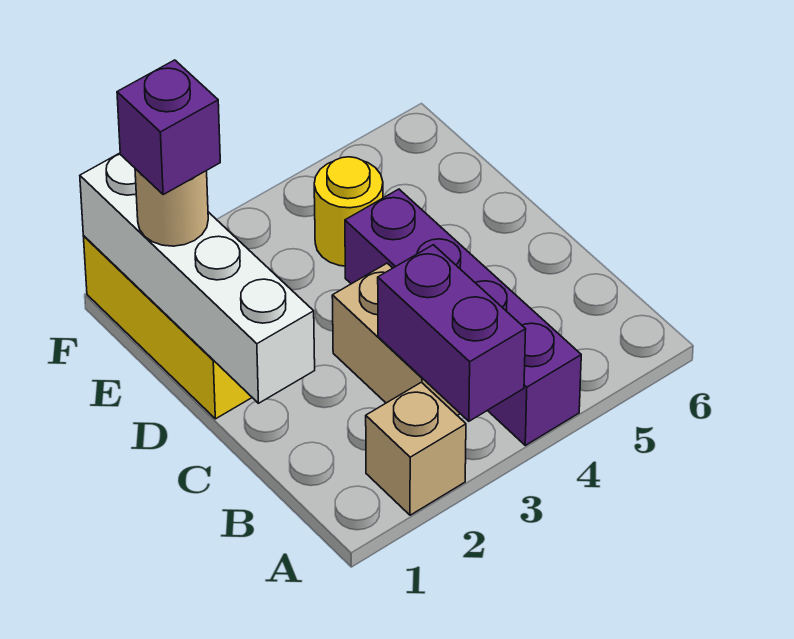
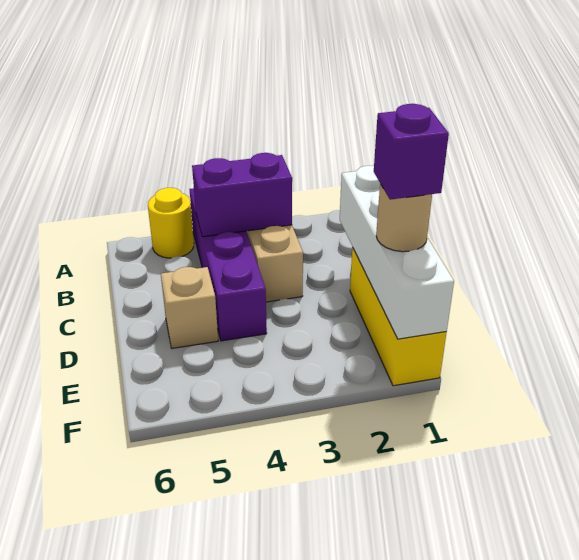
tan brick A2 level 1 -> tan brick D5 level 1
purple brick A3:B3 level 2 -> purple brick B3:B4 level 2
yellow round brick E4 level 1 -> yellow round brick A5 level 1

